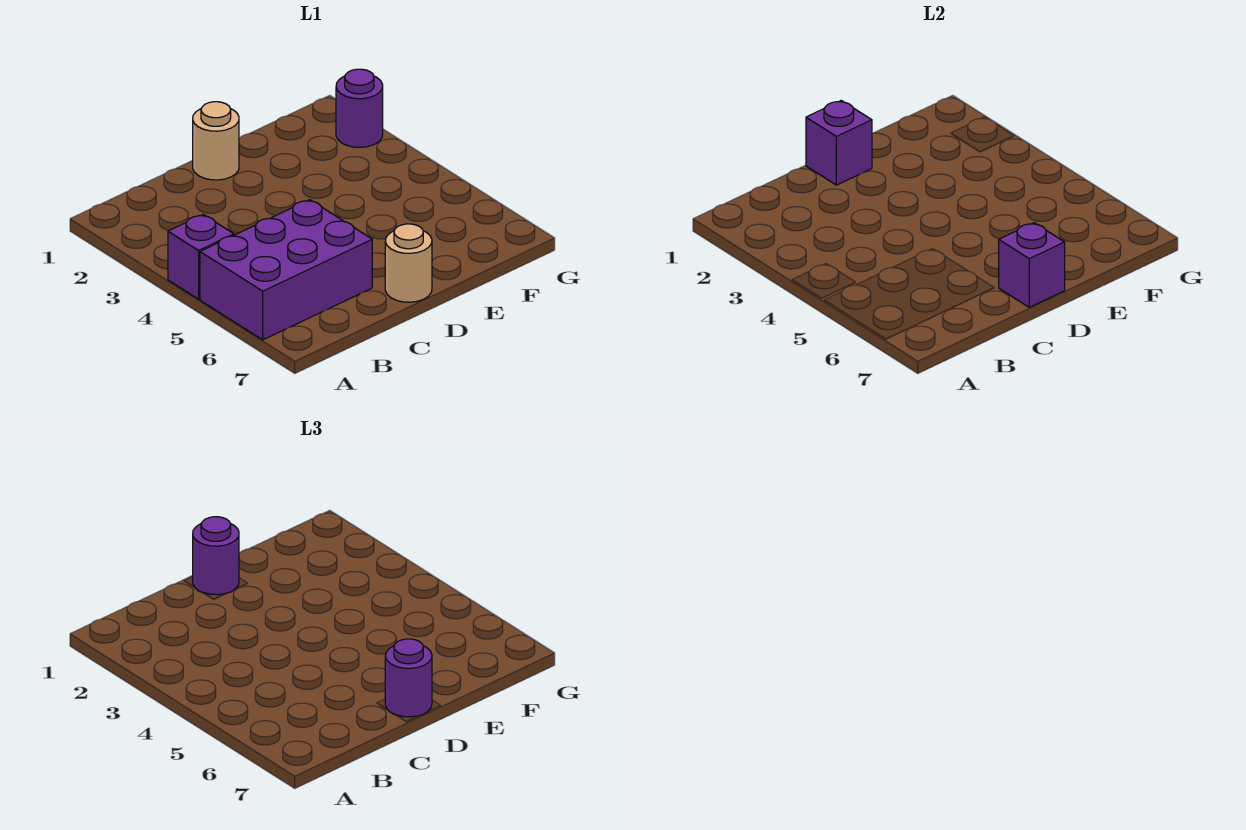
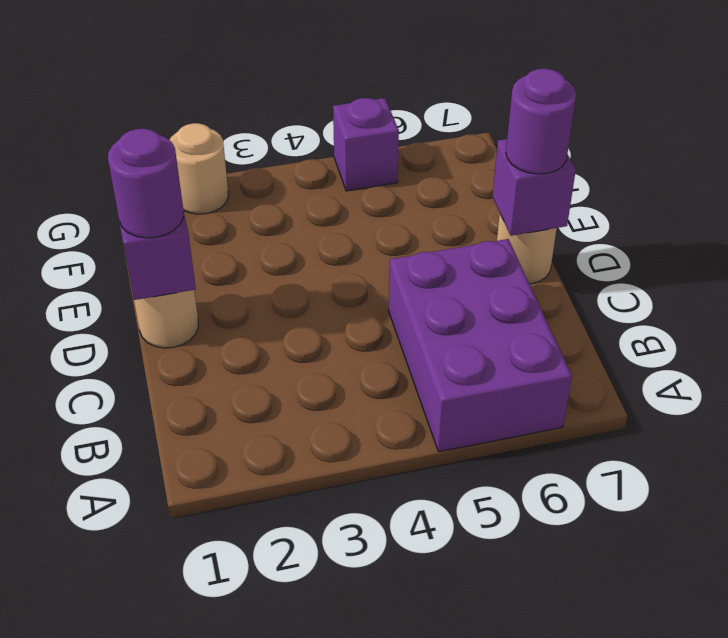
purple brick A4 level 1 -> purple brick G5 level 1
purple round brick G2 level 1 -> tan round brick G2 level 1

